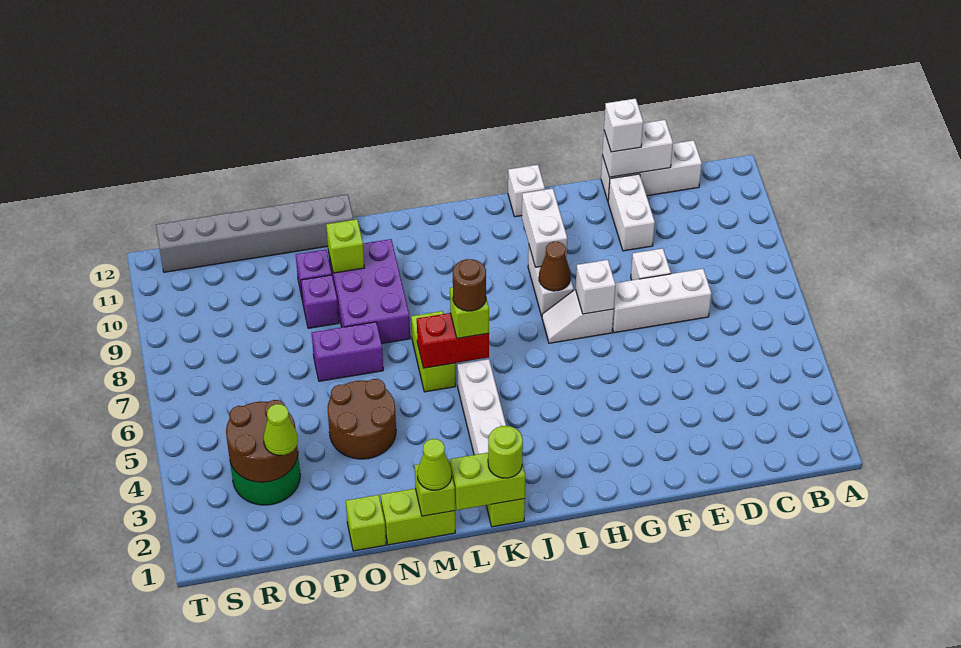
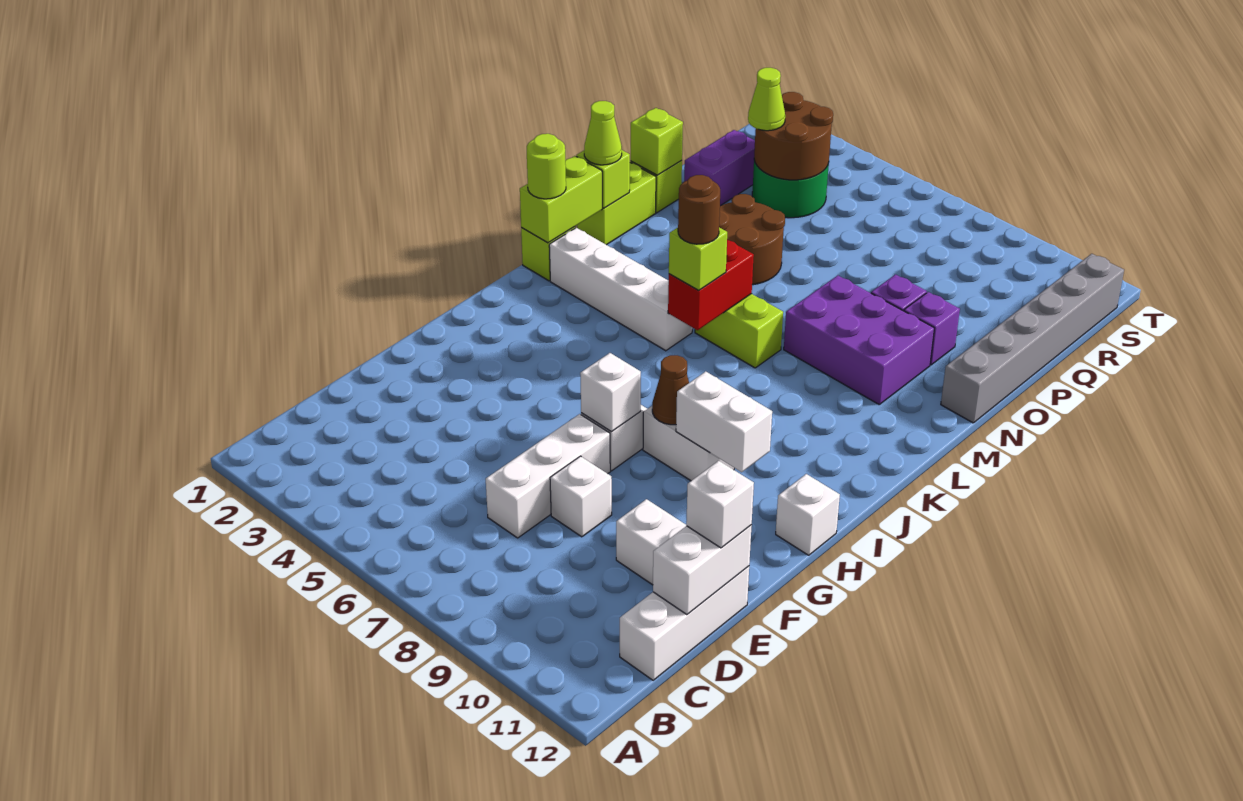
purple brick N7:O7 level 1 -> purple brick P2:Q2 level 1
lime brick N10 level 2 -> lime brick O1 level 2

